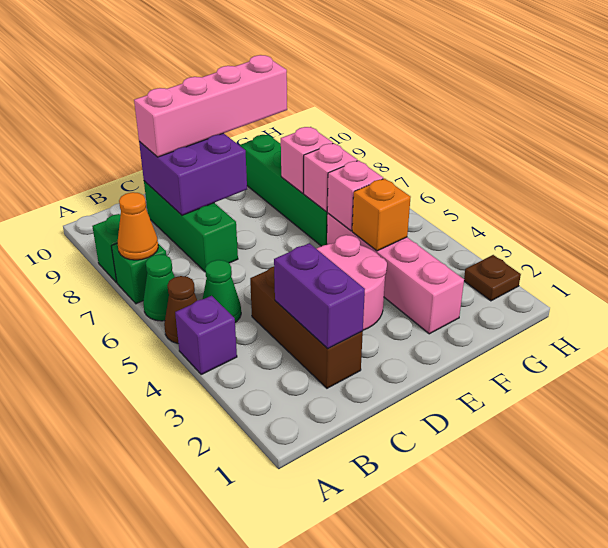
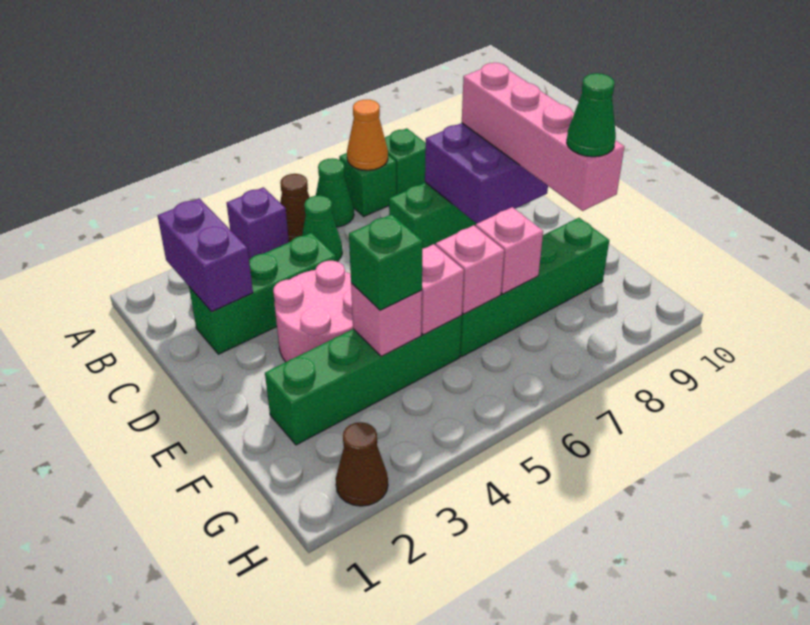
brown brick C2:C4 level 1 -> green brick C2:C4 level 1
purple brick C2:C3 level 2 -> purple brick B2:C2 level 2
pink brick F2:F5 level 1 -> green brick F2:F5 level 1
orange brick F4 level 2 -> pink brick F4 level 2
none -> green brick F4 level 3
none -> green cone F9 level 4
brown plate H2 level 1 -> brown cone H2 level 1

